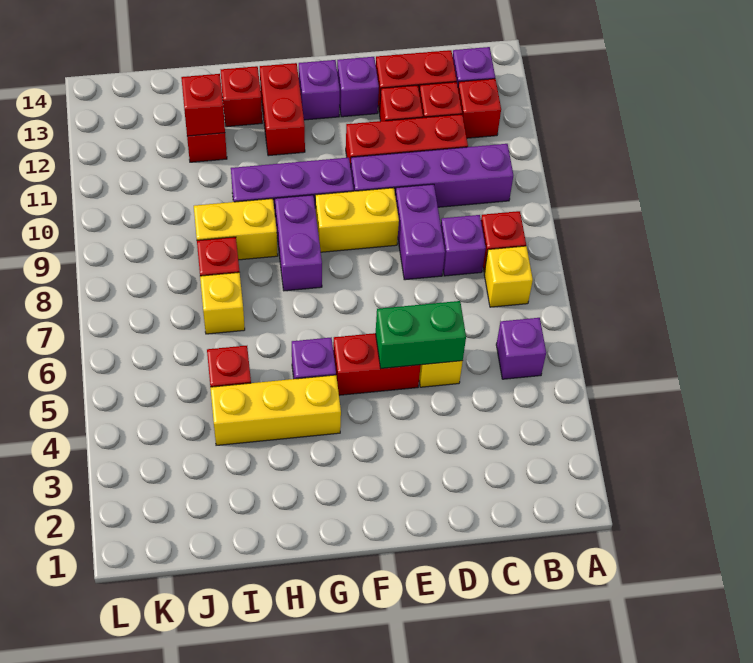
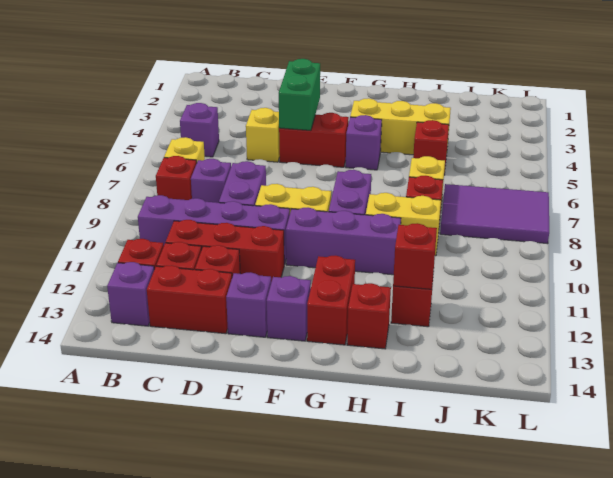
green brick D5:E5 level 2 -> green brick E4:E5 level 2
none -> purple tile J7:L8 level 1

